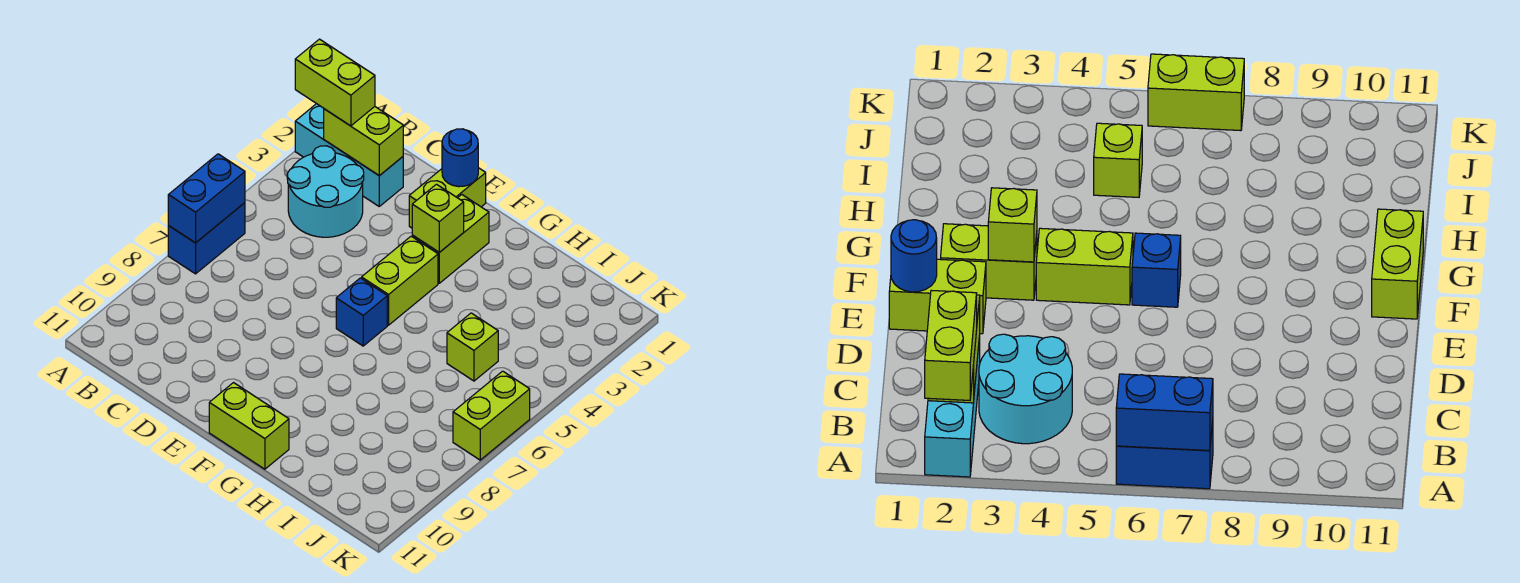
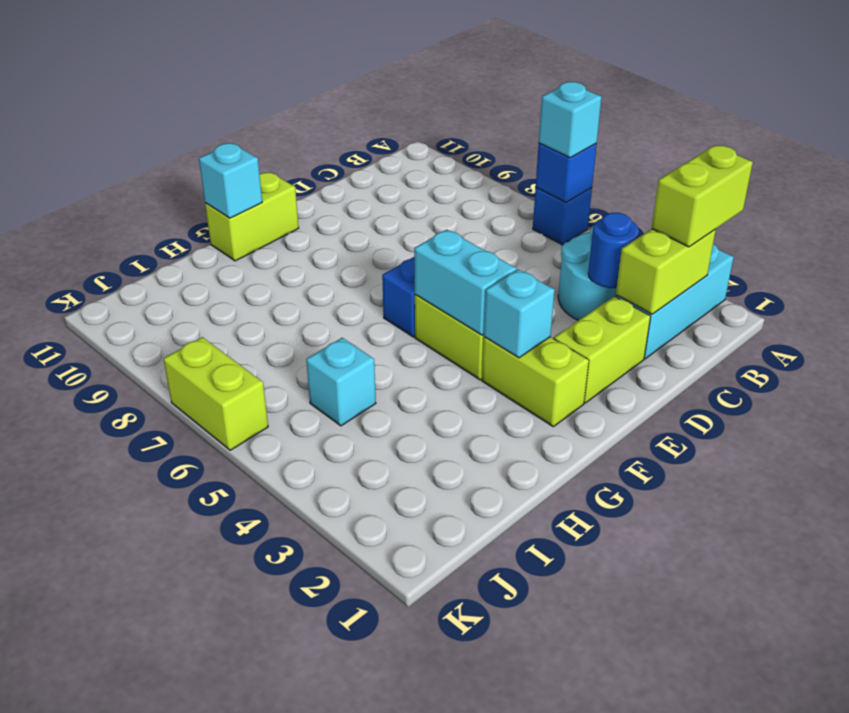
blue brick A6:A7 level 1 -> blue brick A6 level 1
blue brick A6:A7 level 2 -> blue brick A6 level 2
none -> cyan brick A6 level 3
lime brick E1:E2 level 1 -> lime brick D2:E2 level 1
blue round brick E1 level 2 -> blue round brick C3 level 2
lime brick F3 level 2 -> cyan brick F3 level 2
none -> cyan brick F4:F5 level 2
none -> cyan brick G11 level 2
lime brick I5 level 1 -> cyan brick I5 level 1

